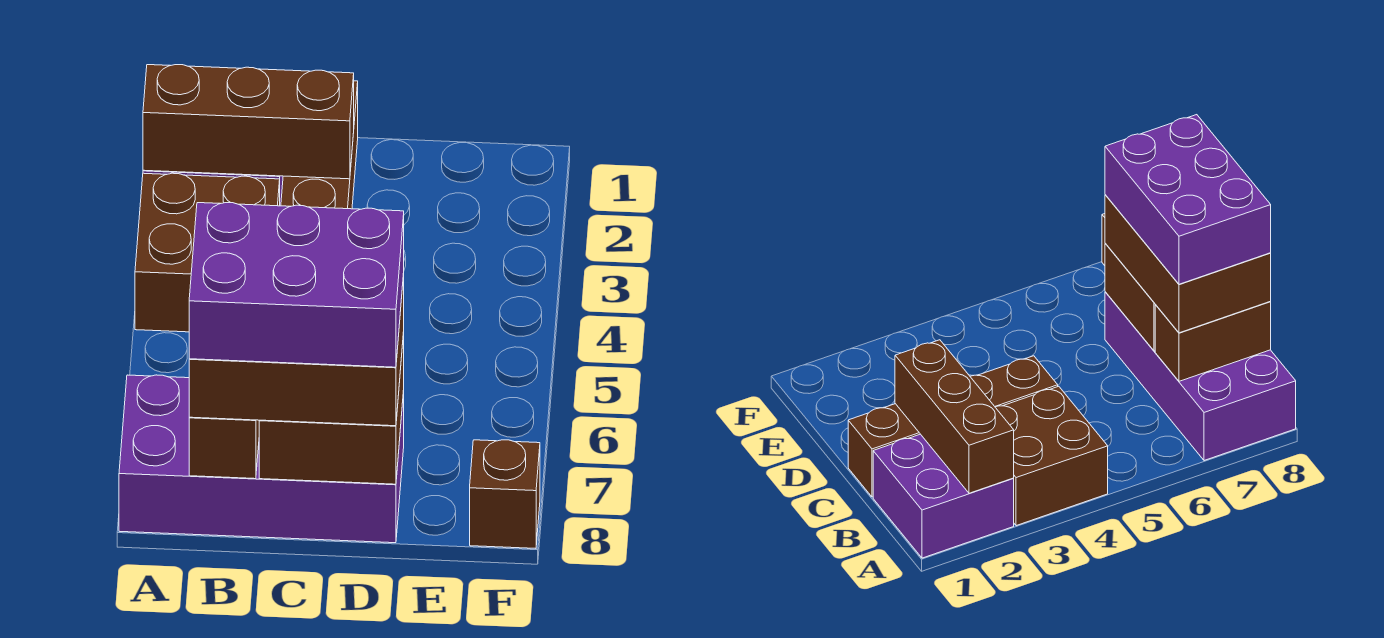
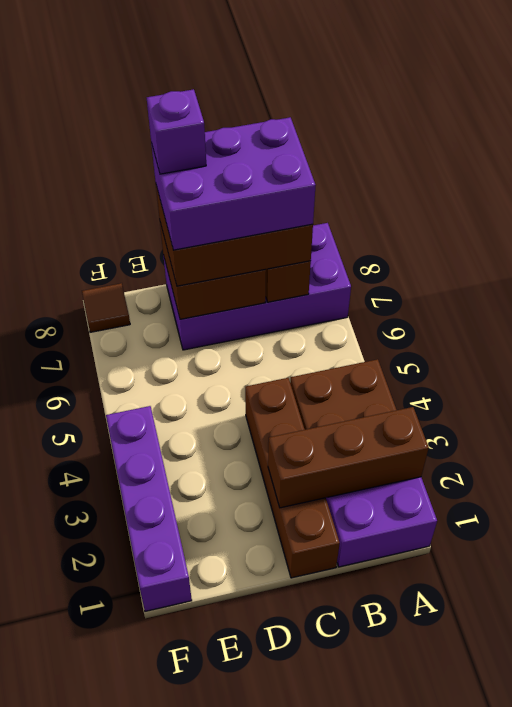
none -> purple brick D8 level 5
none -> purple brick F1:F4 level 1
brown brick F8 level 1 -> brown tile F8 level 1

